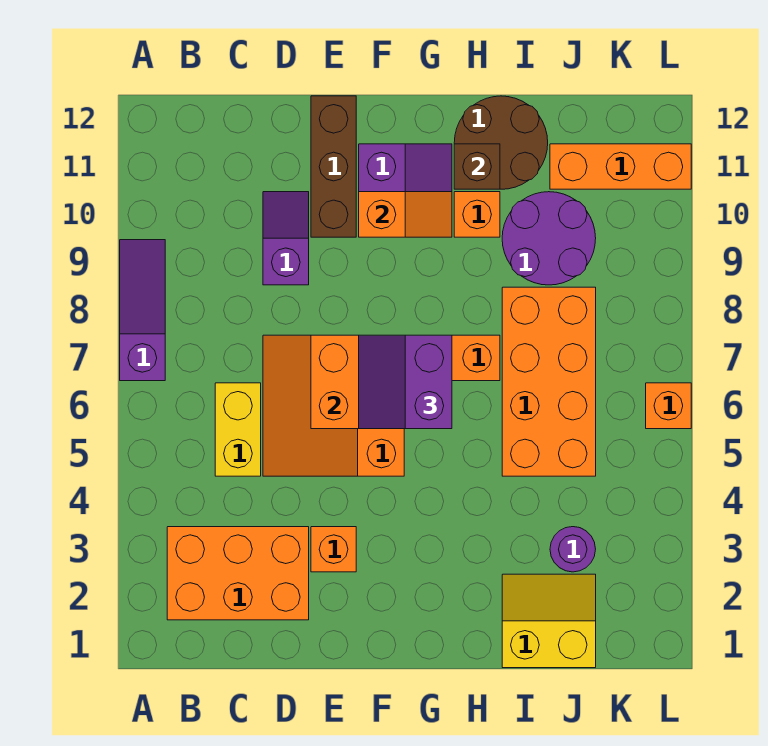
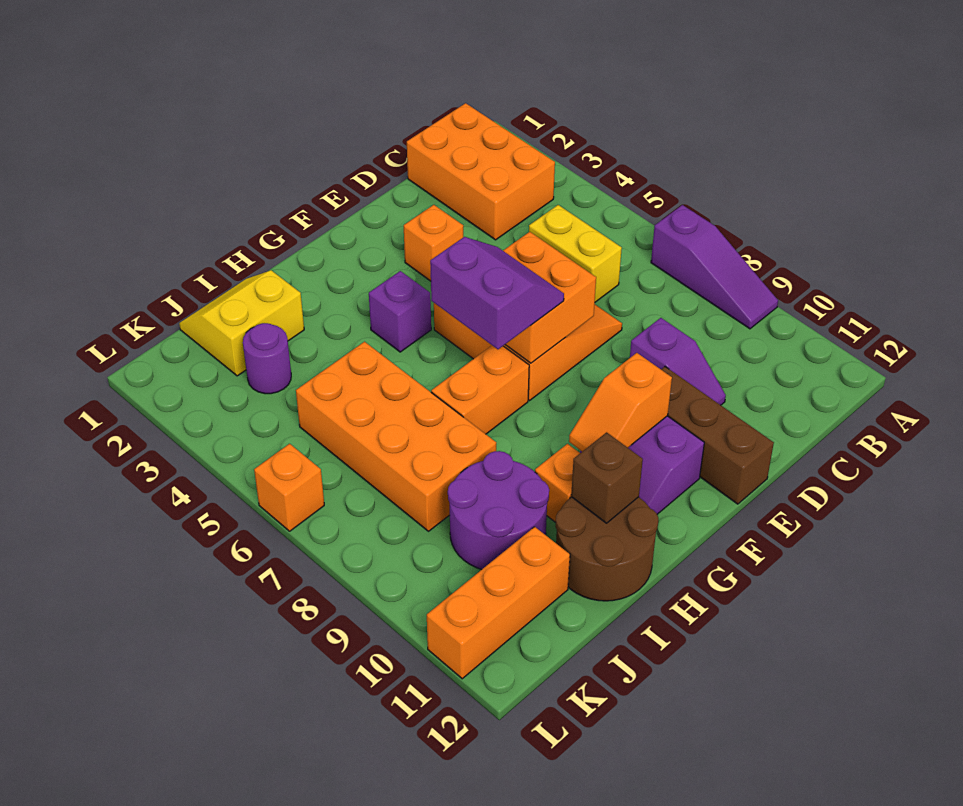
orange brick B2:D3 level 1 -> orange brick B1:C3 level 1
none -> purple brick G4 level 1
yellow slope I1:J2 level 1 top 1 -> yellow slope I1:J2 level 1 top 2

